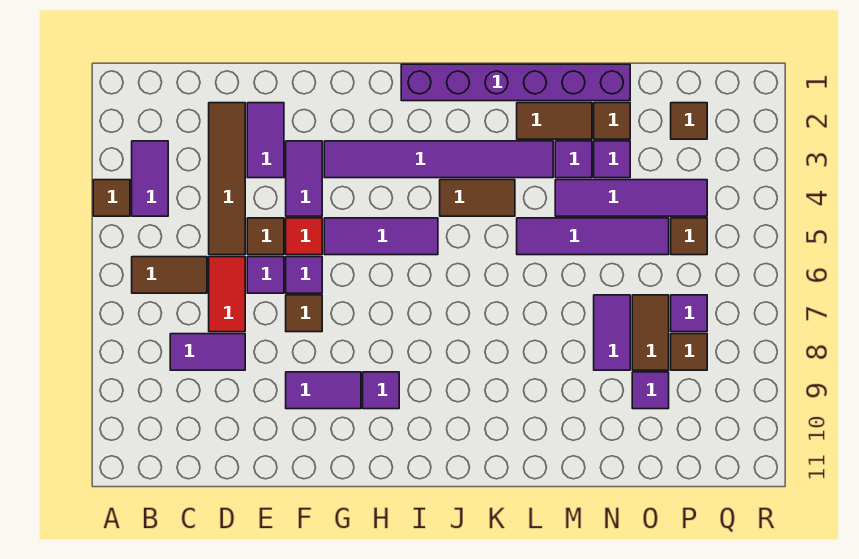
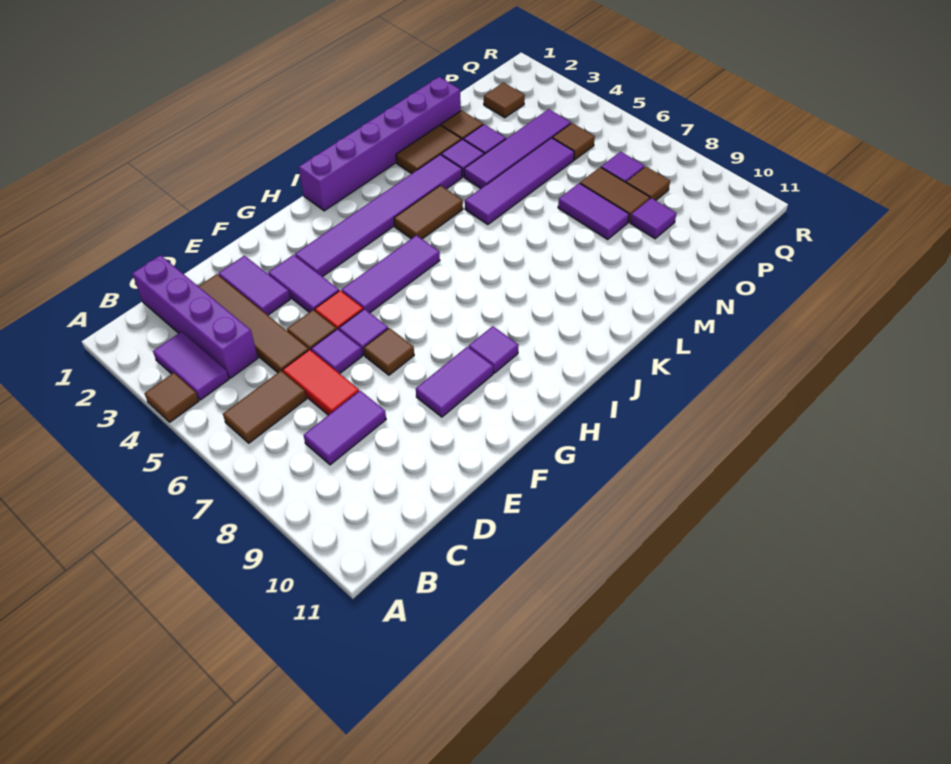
none -> purple brick C1:C4 level 1

